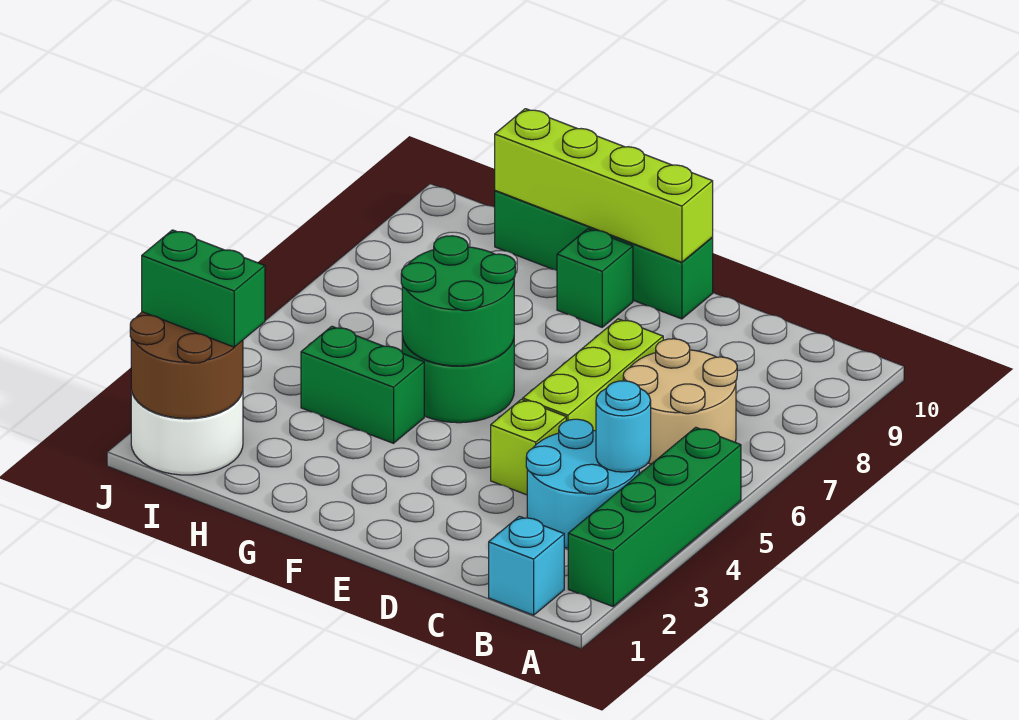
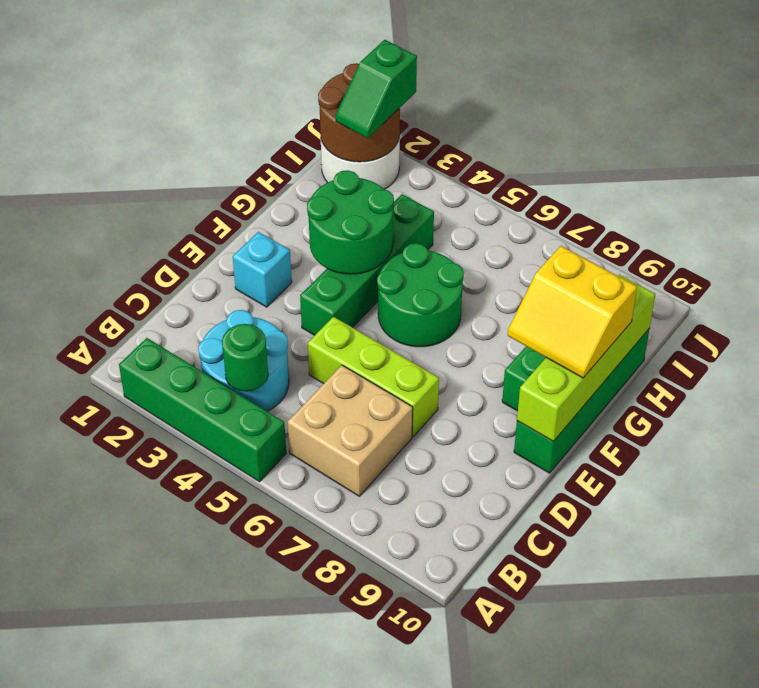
cyan brick B1 level 1 -> cyan brick E2 level 1
cyan round brick B4 level 2 -> green round brick B4 level 2
tan round brick B6:C7 level 1 -> tan brick B6:C7 level 1
lime brick D4 level 1 -> none
green round brick F5:G6 level 2 -> green round brick F3:G4 level 2
none -> yellow slope F9:G10 level 3 top G
green brick G4:H4 level 1 -> green brick E4:H4 level 1
green brick I2:J2 level 3 -> green slope I2:J2 level 3 top J

